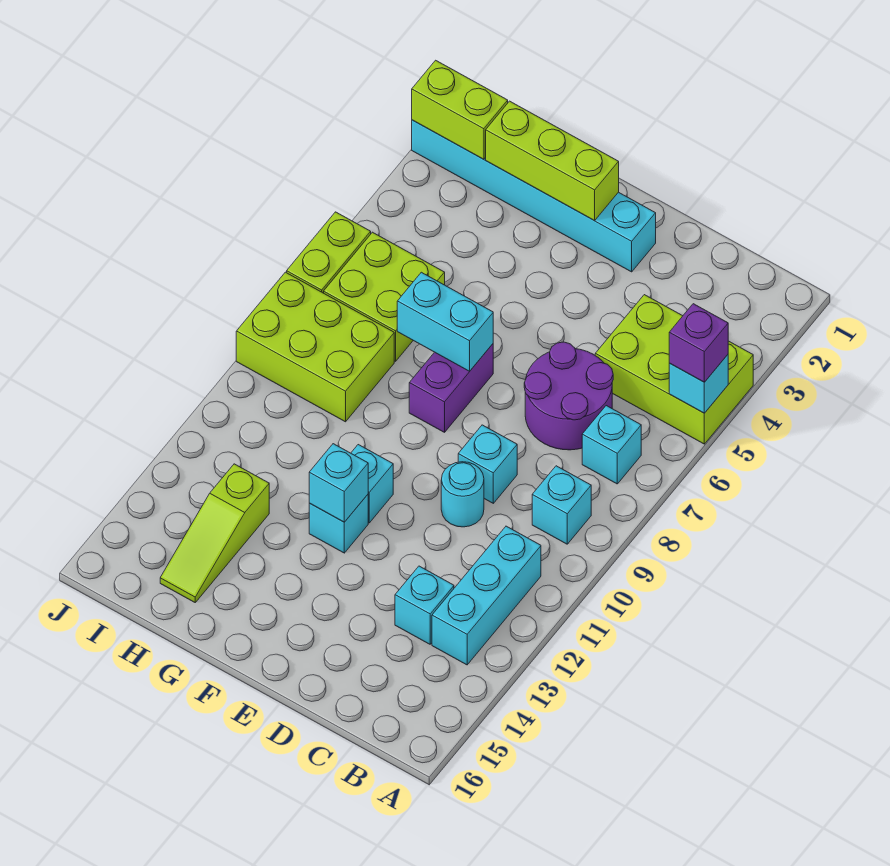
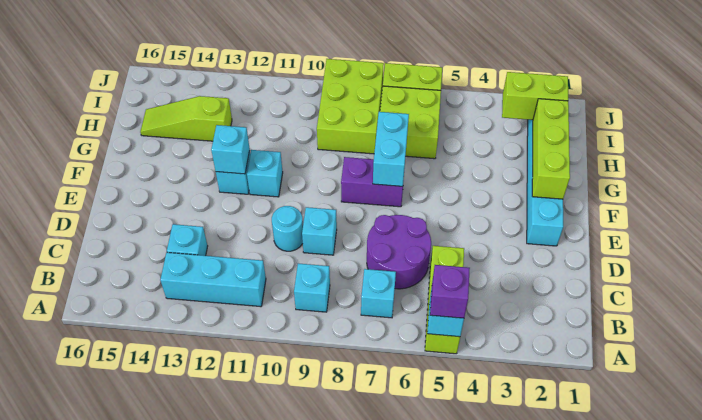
lime brick A4:C5 level 1 -> lime brick A5:C5 level 1
lime brick I2:J2 level 2 -> lime brick I2:I3 level 2

